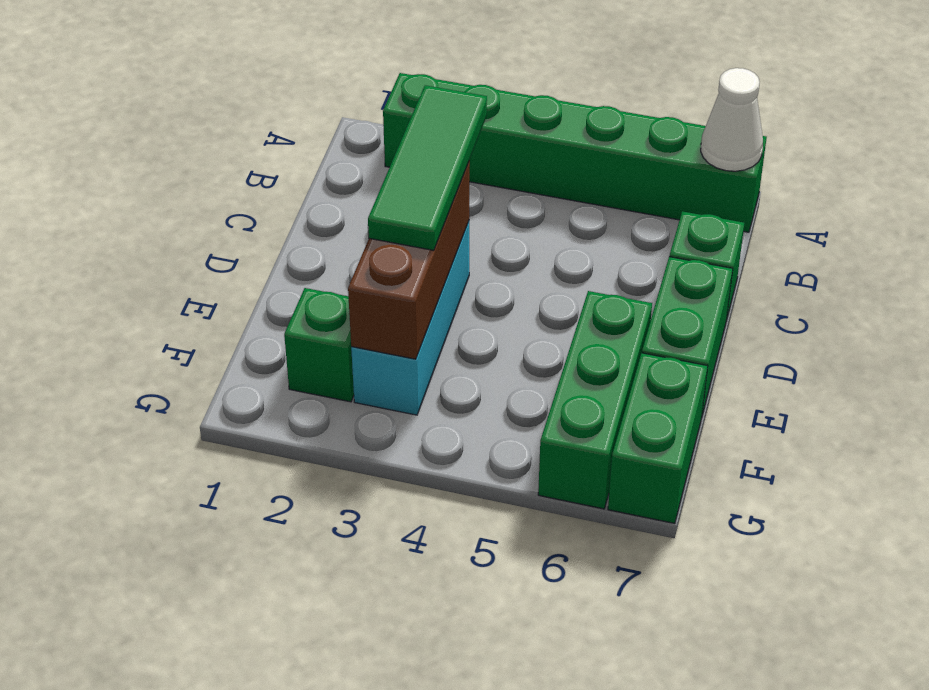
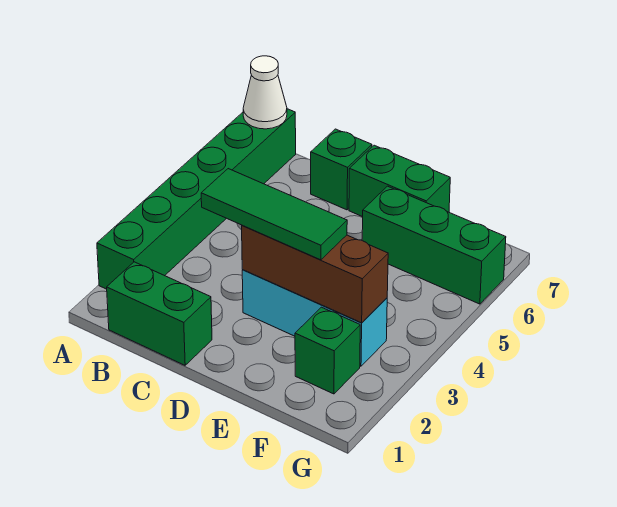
green brick F7:G7 level 1 -> green brick B1:C1 level 1

